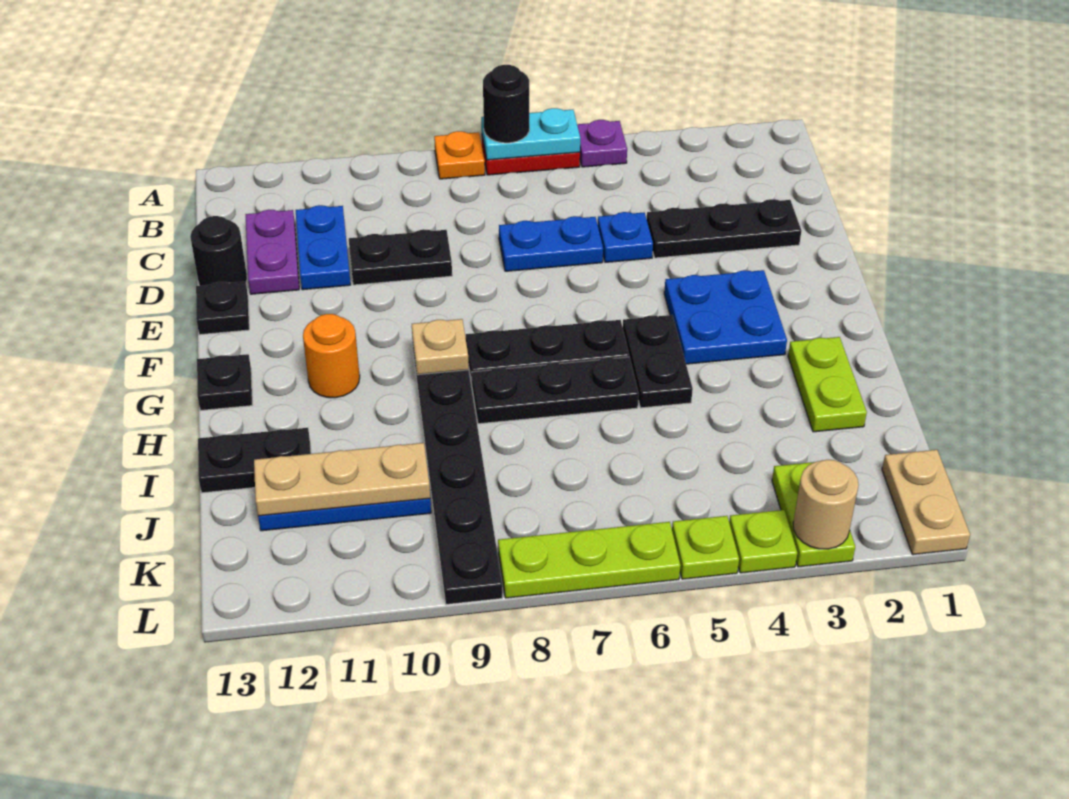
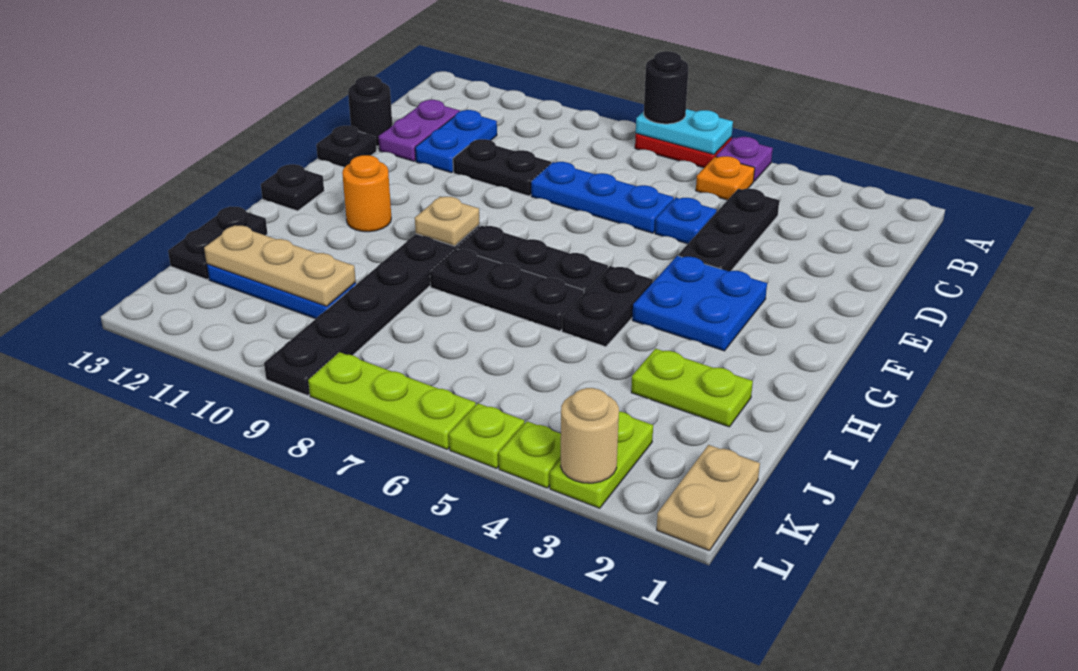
orange plate A8 level 1 -> orange plate B5 level 1
black plate D2:D4 level 1 -> black plate C4:E4 level 1
blue plate D6:D7 level 1 -> blue plate D6:D8 level 1
lime plate H2:I2 level 1 -> lime plate I2:I3 level 1
black plate I12:I13 level 1 -> black plate I13:J13 level 1

